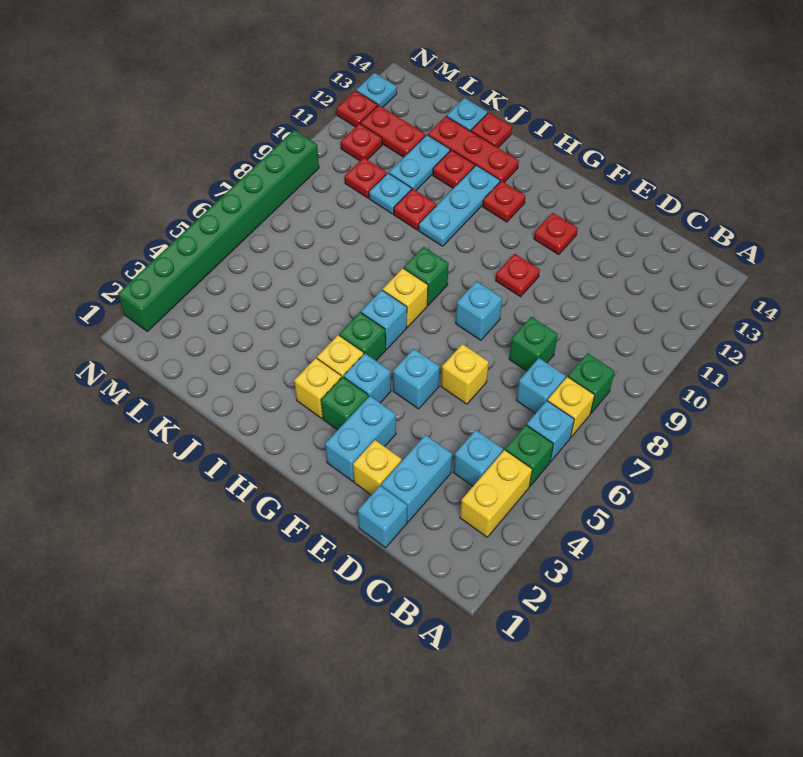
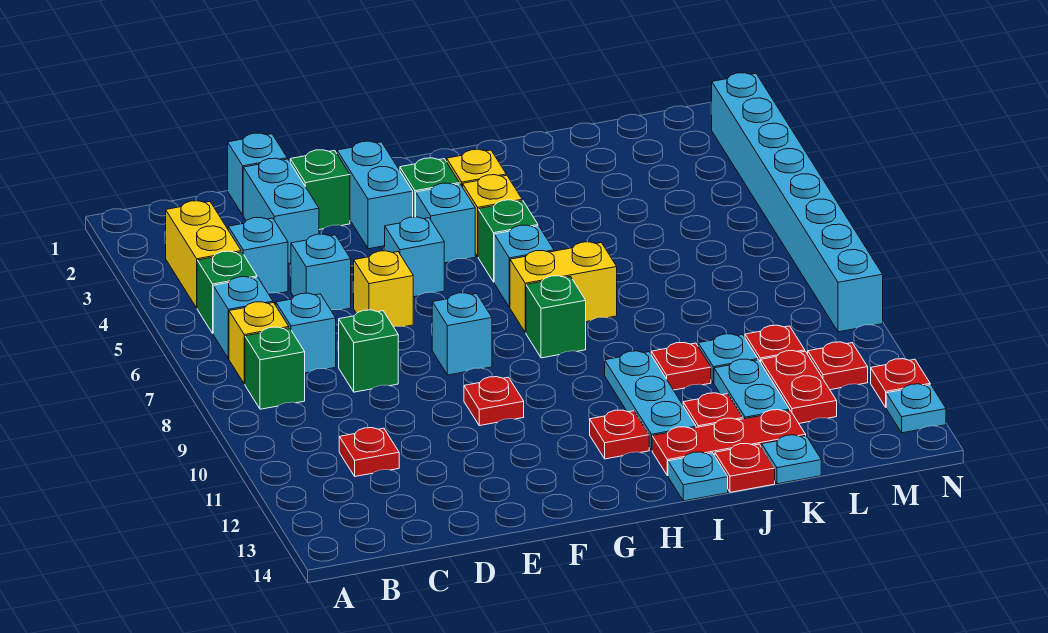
none -> cyan brick D5 level 1
yellow brick E2 level 1 -> green brick E2 level 1
red plate F12 level 1 -> red plate C11 level 1
yellow brick H7 level 1 -> yellow brick H7:I7 level 1
none -> cyan plate I14 level 1
red plate L12:M12 level 1 -> red plate L11:L12 level 1
green brick N2:N9 level 1 -> cyan brick N2:N9 level 1

